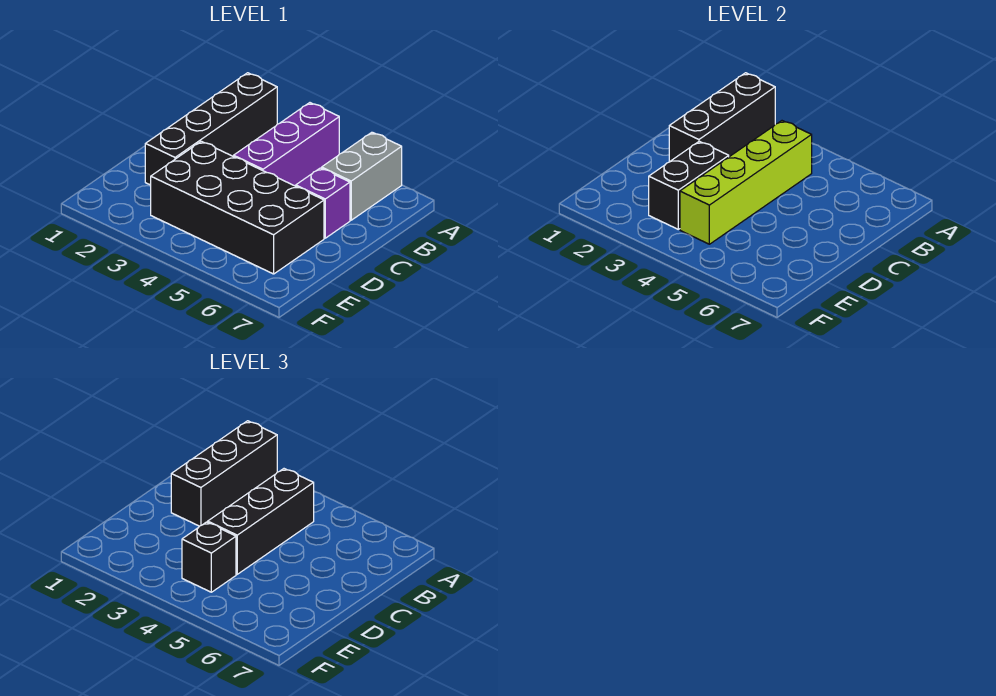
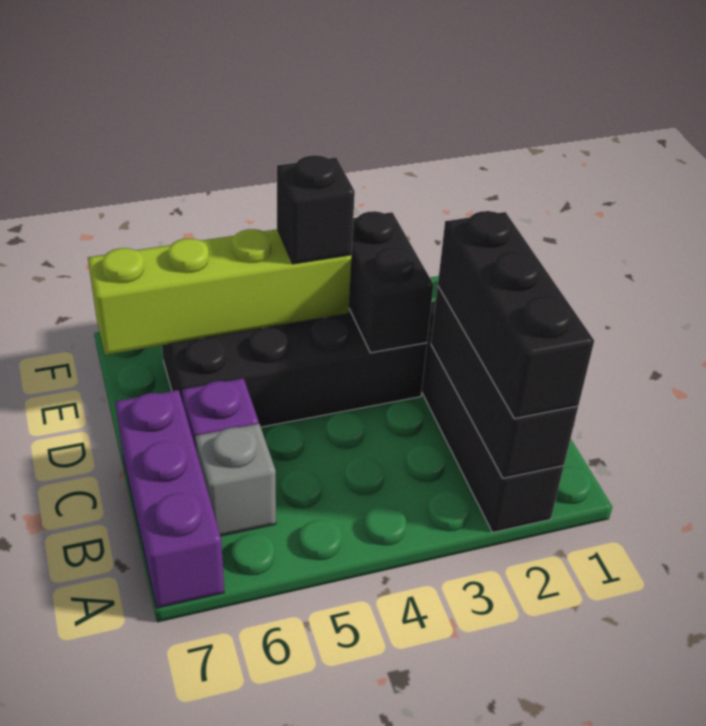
purple brick A4:C4 level 1 -> purple brick A7:C7 level 1
grey brick A6:B6 level 1 -> grey brick B6 level 1
lime brick B4:E4 level 2 -> lime brick E4:E7 level 2
black brick B4:D4 level 3 -> none

